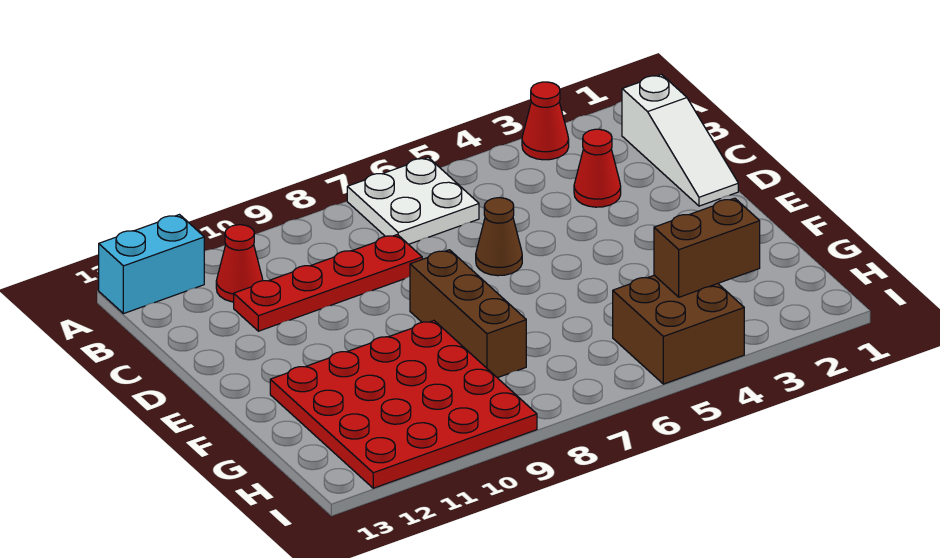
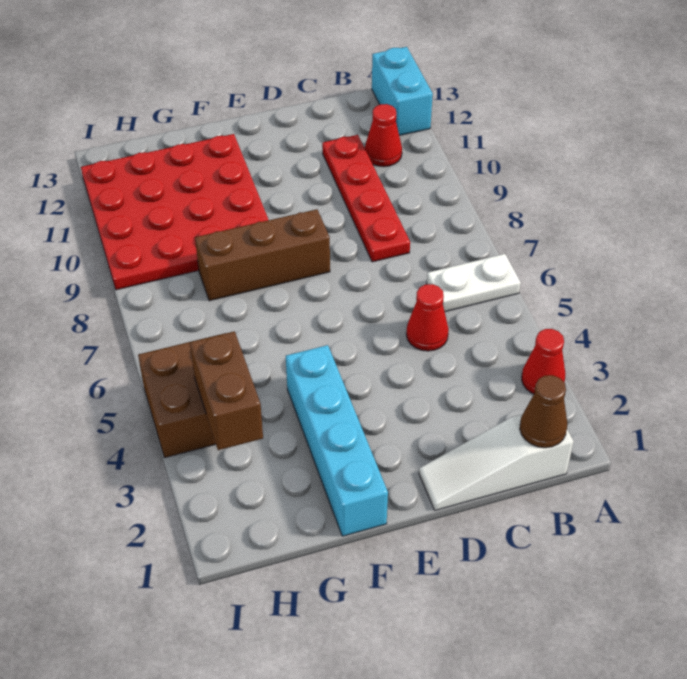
white plate A6:B7 level 1 -> white plate A6:B6 level 1
red cone C3 level 1 -> red cone C5 level 1
brown cone D6 level 1 -> brown cone B1 level 2
none -> cyan brick F1:F4 level 1

